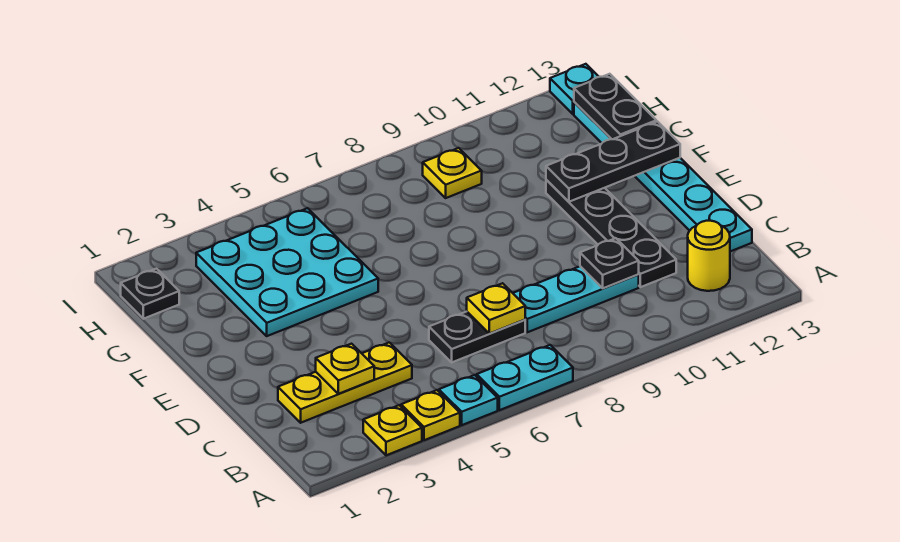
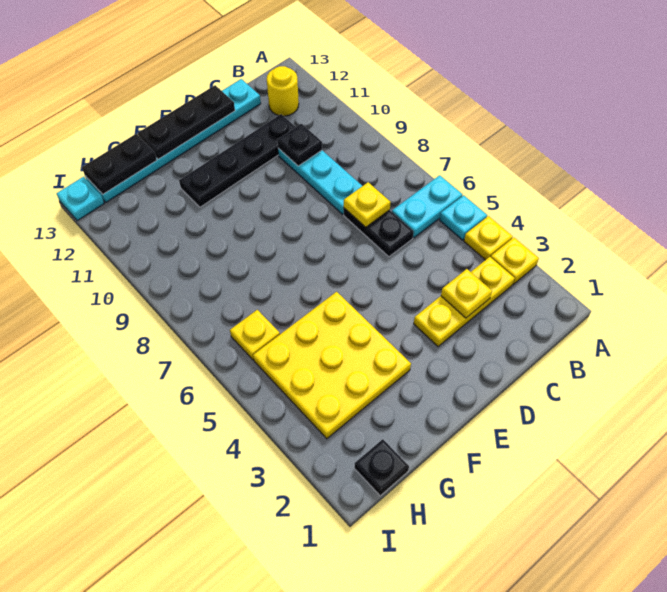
cyan plate A6:A7 level 1 -> cyan plate A6:B6 level 1
yellow plate C2:C4 level 1 -> yellow plate B3:D3 level 1
cyan plate F3:H5 level 1 -> yellow plate F3:H5 level 1
black plate F11:F13 level 2 -> black plate D13:F13 level 2
yellow plate H9 level 1 -> yellow plate H6 level 1

